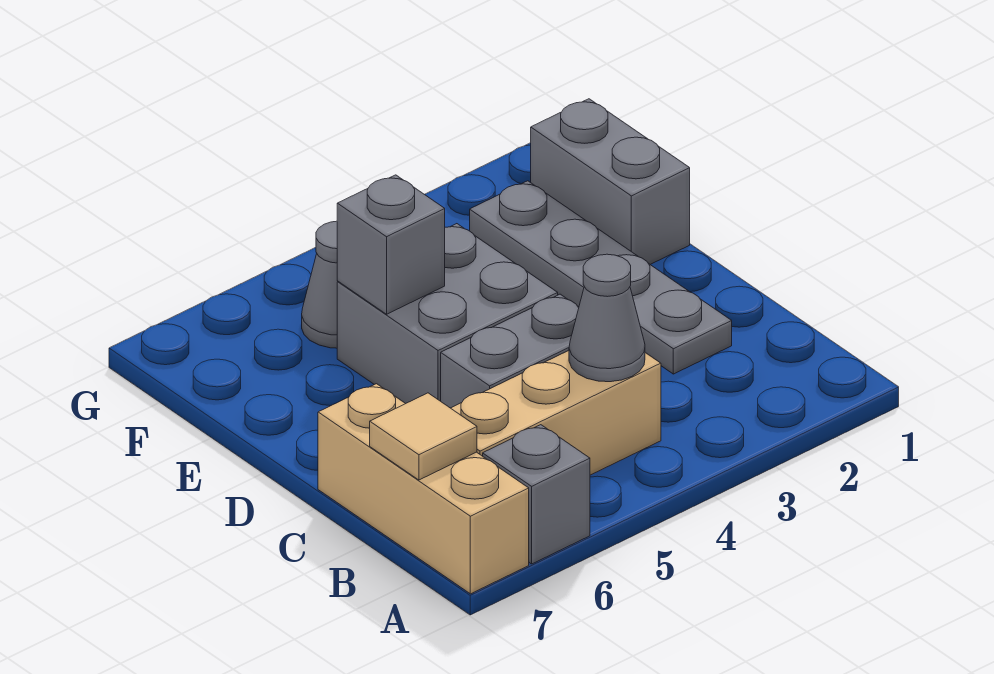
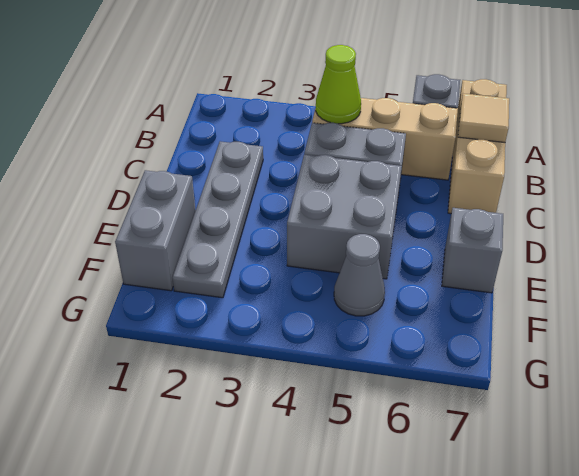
grey cone B4 level 2 -> lime cone B4 level 2
grey brick E5 level 2 -> grey brick E7 level 1

